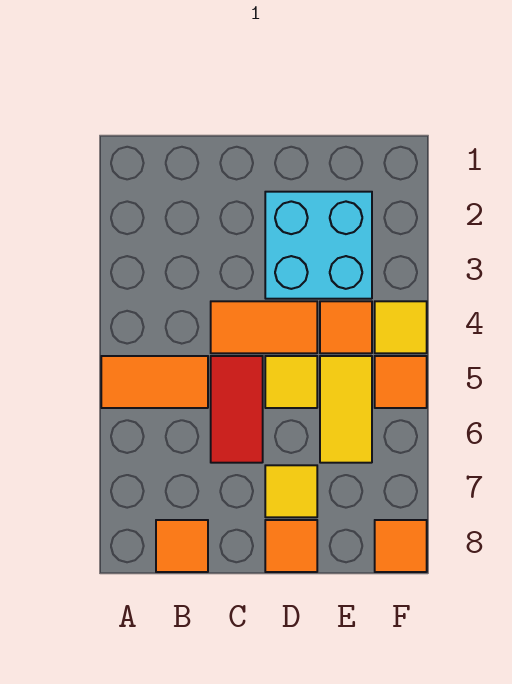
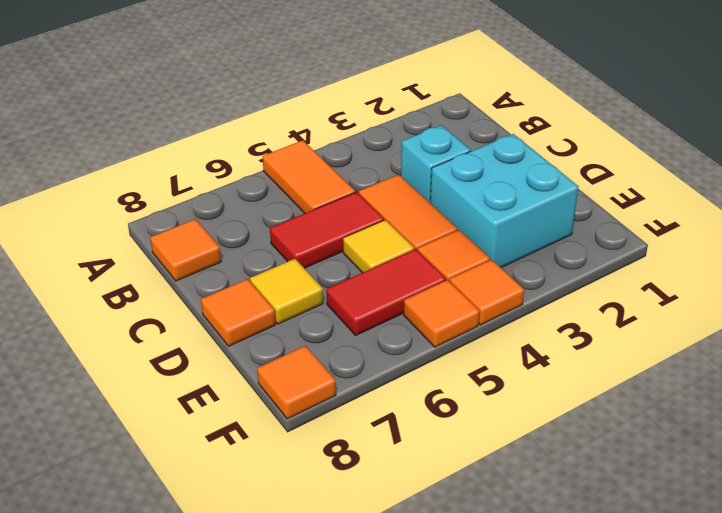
none -> cyan brick C3 level 1
yellow tile E5:E6 level 1 -> red tile E5:E6 level 1
yellow tile F4 level 1 -> orange tile F4 level 1

